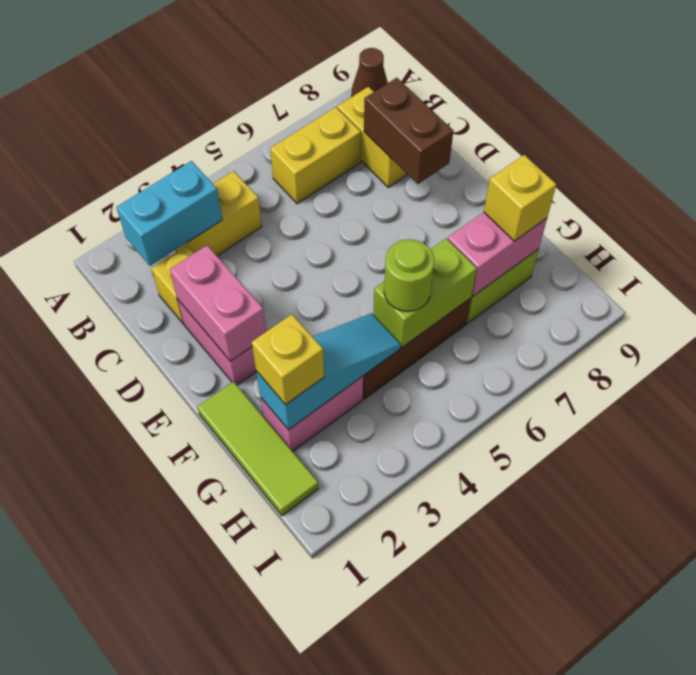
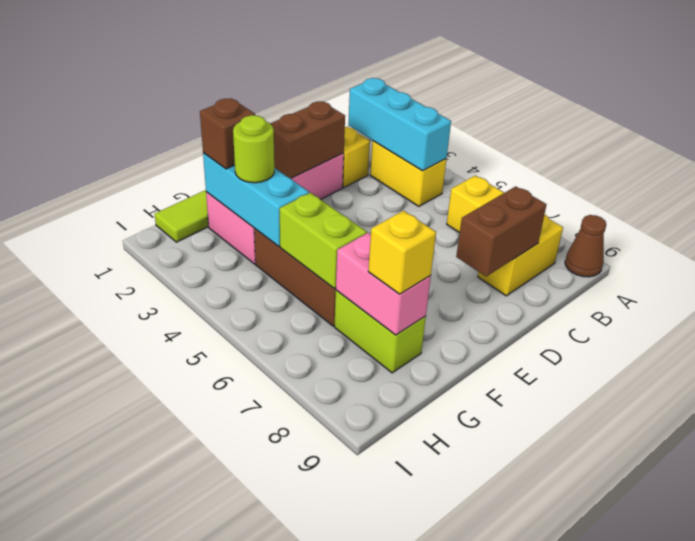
cyan brick B2:B3 level 2 -> cyan brick B2:B4 level 2
pink brick D2:E2 level 2 -> brown brick D2:E2 level 2
cyan slope G2:G4 level 2 top 2 -> cyan brick G2:G4 level 2
yellow brick G2 level 3 -> brown brick G2 level 3
lime round brick G5 level 3 -> lime round brick G3 level 3

